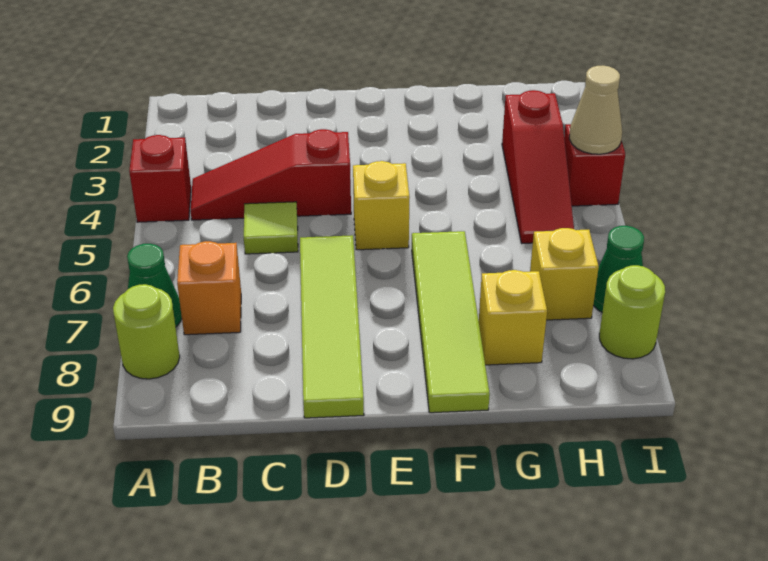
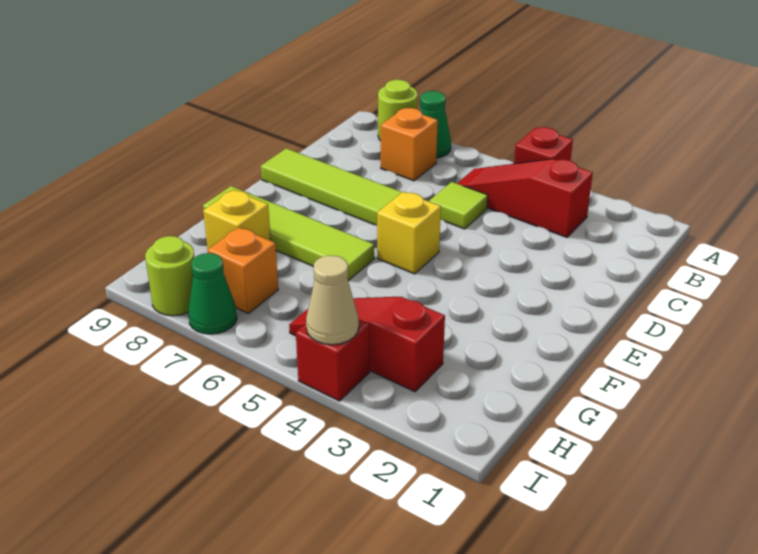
red slope B4:D4 level 1 top D -> red slope B3:B5 level 1 top 3
yellow brick H7 level 1 -> orange brick H7 level 1

